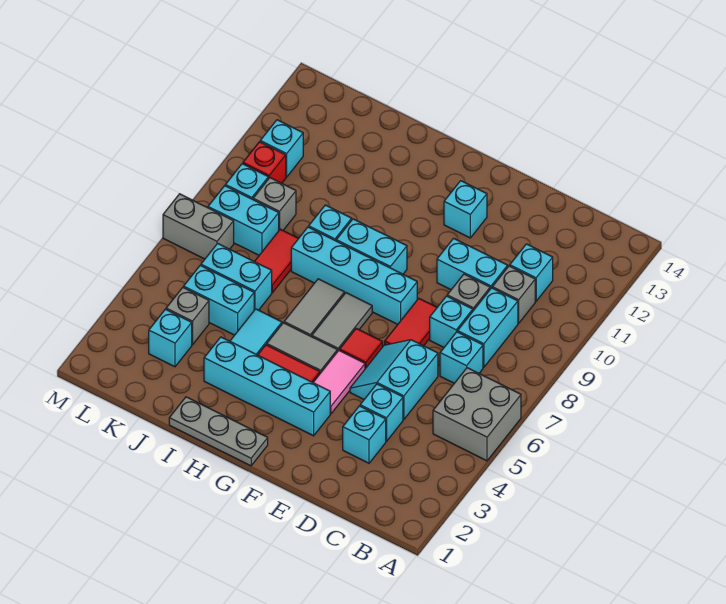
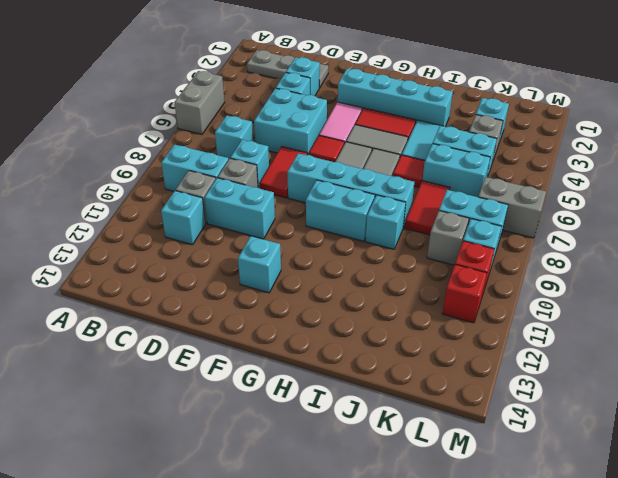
grey brick A5:B6 level 1 -> grey brick A5:A6 level 1
cyan brick C8:C9 level 1 -> cyan brick B9:C9 level 1
cyan slope D5:E6 level 1 top D -> cyan brick D5:E6 level 1
grey plate G1:I1 level 1 -> grey plate B2:D2 level 1
none -> red tile I6 level 1
cyan brick L11 level 1 -> red brick L11 level 1

